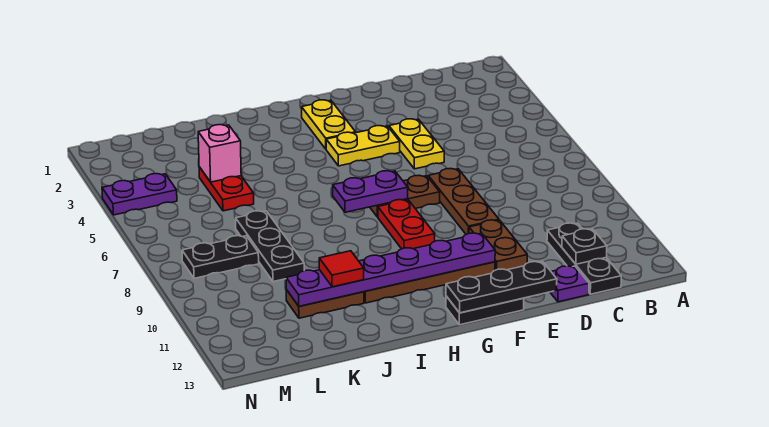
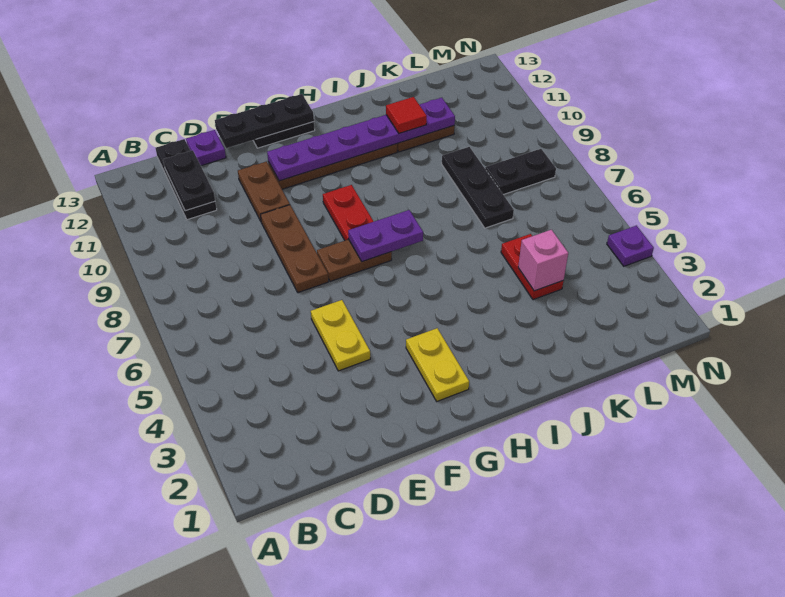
black plate C12 level 2 -> black plate C11:C12 level 2
yellow plate F4:G4 level 1 -> none
purple plate M4:N4 level 1 -> purple plate N4 level 1

